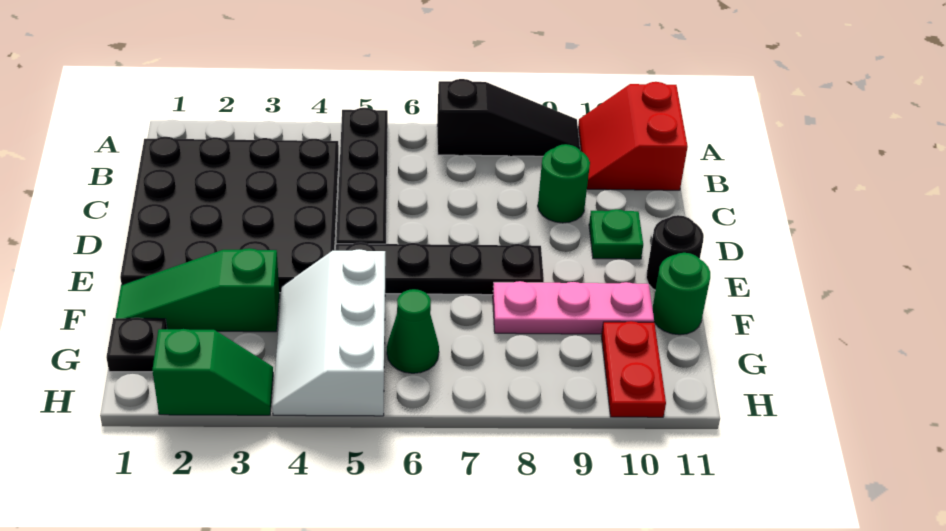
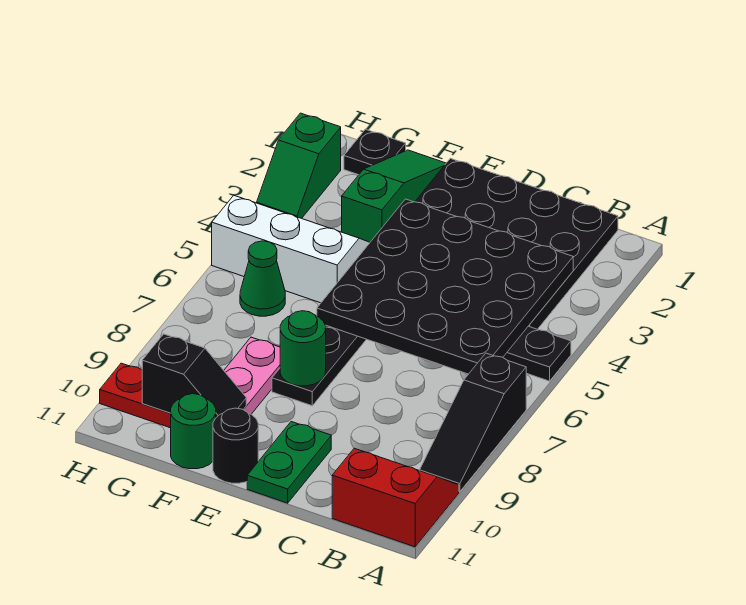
none -> black plate B3:E6 level 2
green round brick C9 level 1 -> green round brick E8 level 2
green plate D10 level 1 -> green plate D10:D11 level 1
none -> black slope F10:G10 level 2 top G

